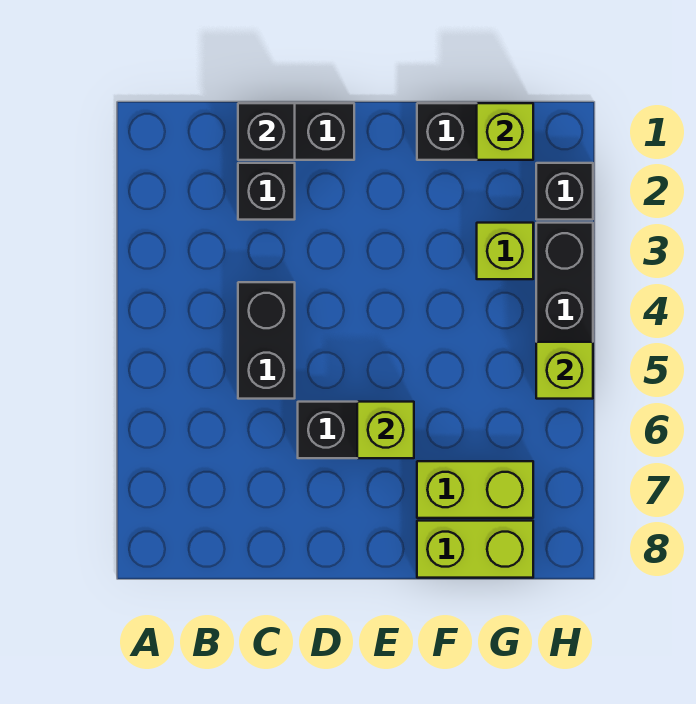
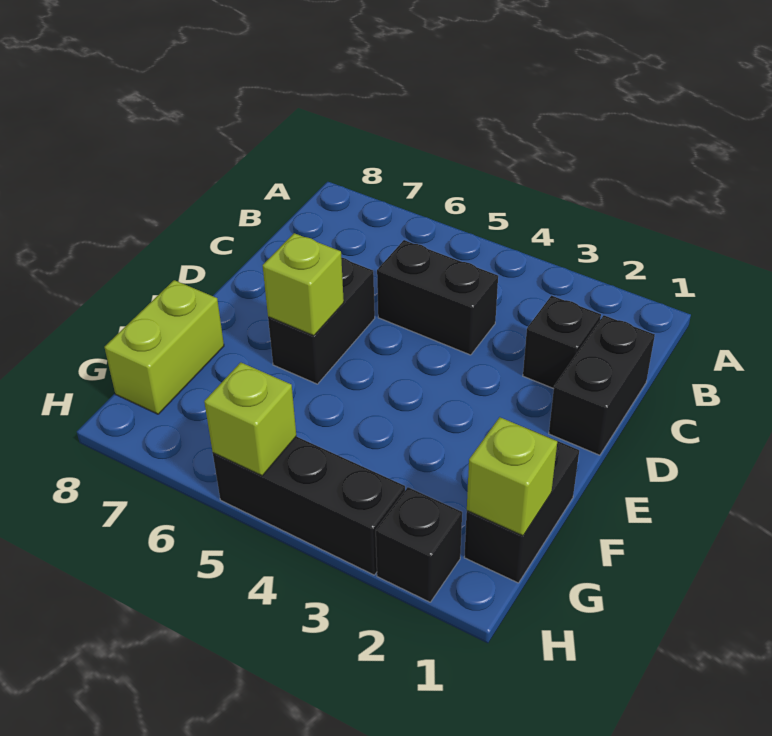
black brick C1 level 2 -> none
lime brick F7:G7 level 1 -> none
lime brick G3 level 1 -> none

